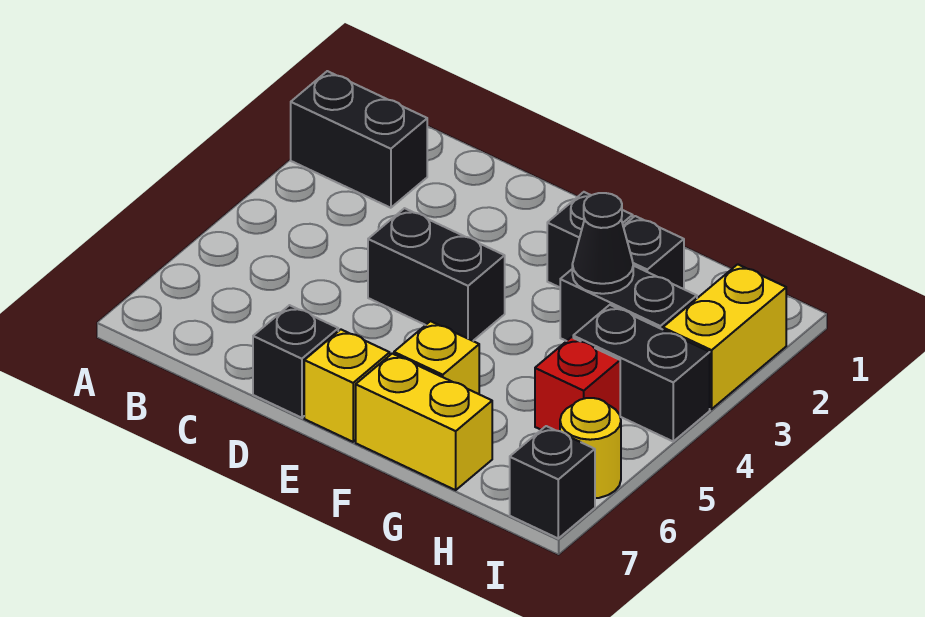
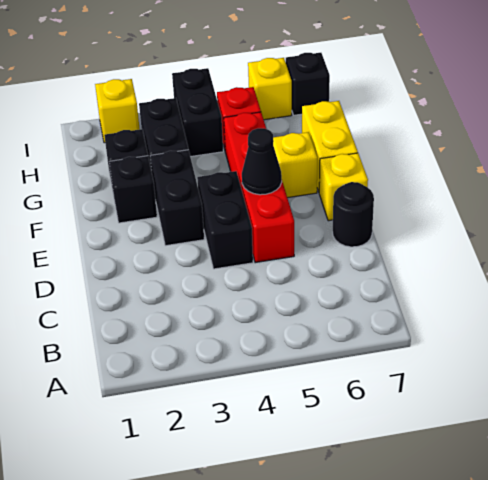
black brick A2:B2 level 1 -> black brick E3:F3 level 1
none -> red brick D5:G5 level 1
black brick D7 level 1 -> black round brick D7 level 1
black cone G3 level 2 -> black cone E5 level 2
yellow brick I2:I3 level 1 -> yellow brick I2 level 1
yellow round brick I6 level 1 -> yellow brick I6 level 1

